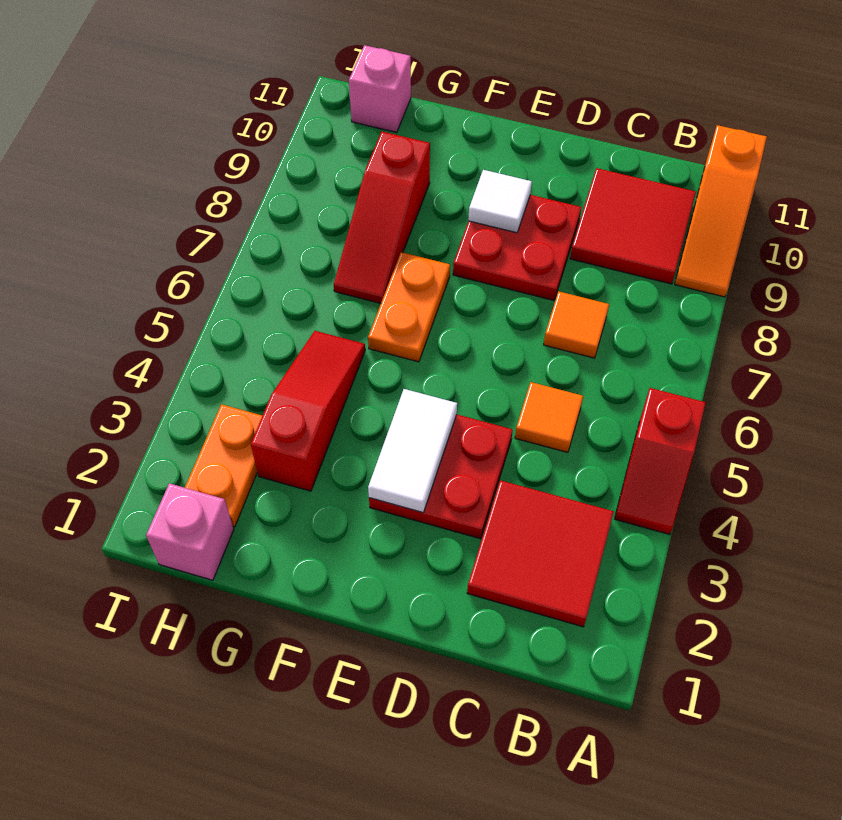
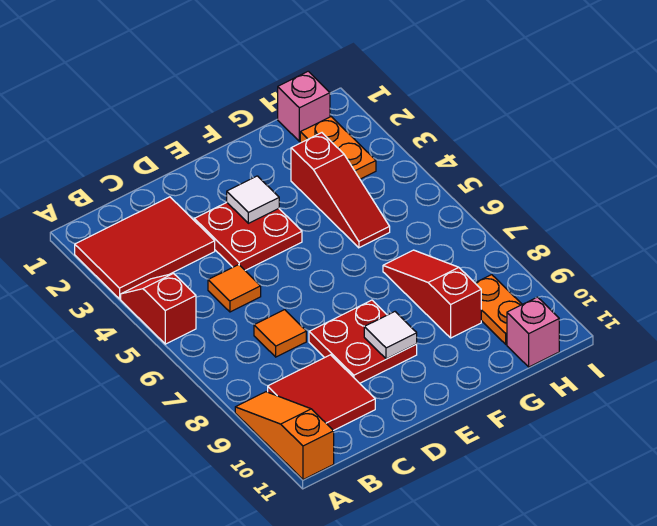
red tile B2:C3 level 1 -> red tile A2:C3 level 1
white tile E3:E4 level 2 -> white tile E3 level 2
orange plate F6:F7 level 1 -> orange plate H9:H10 level 1

